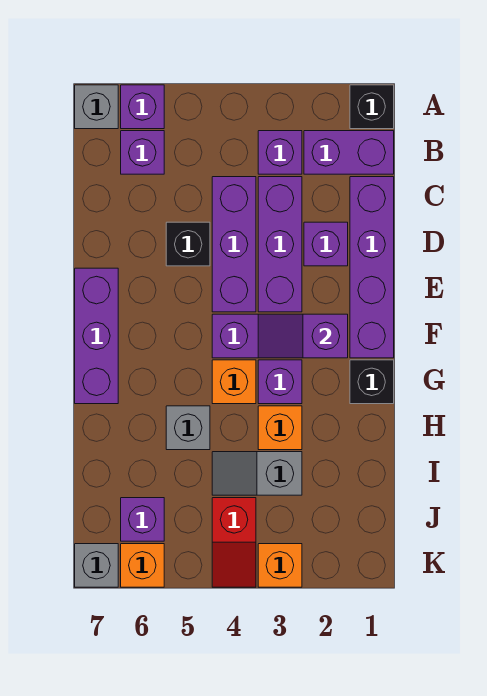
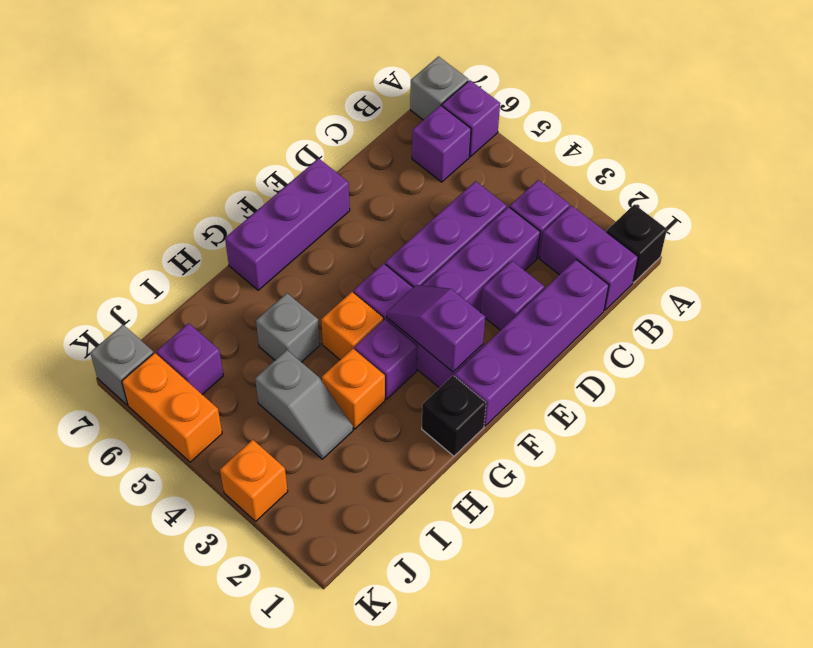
black brick D5 level 1 -> none
grey slope I3:I4 level 1 top 3 -> grey slope I3:I4 level 1 top 4
red slope J4:K4 level 1 top J -> none
orange brick K6 level 1 -> orange brick K5:K6 level 1

